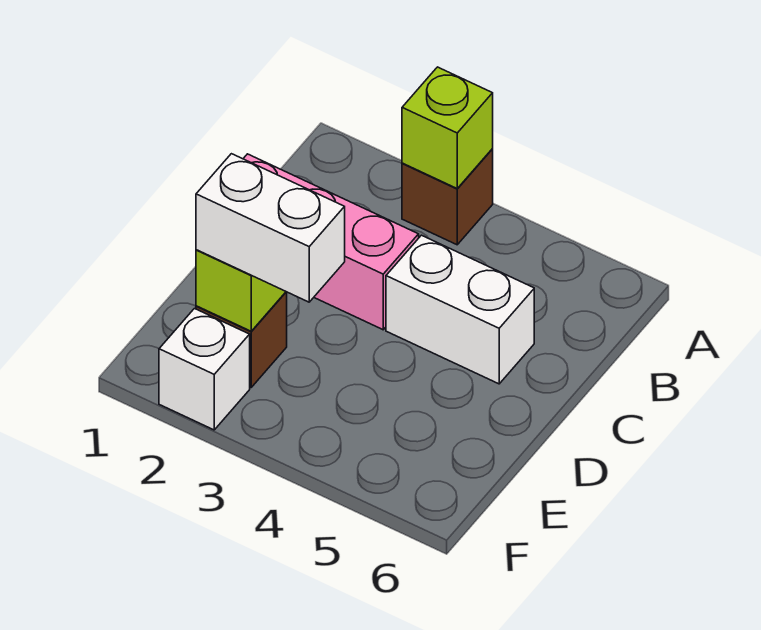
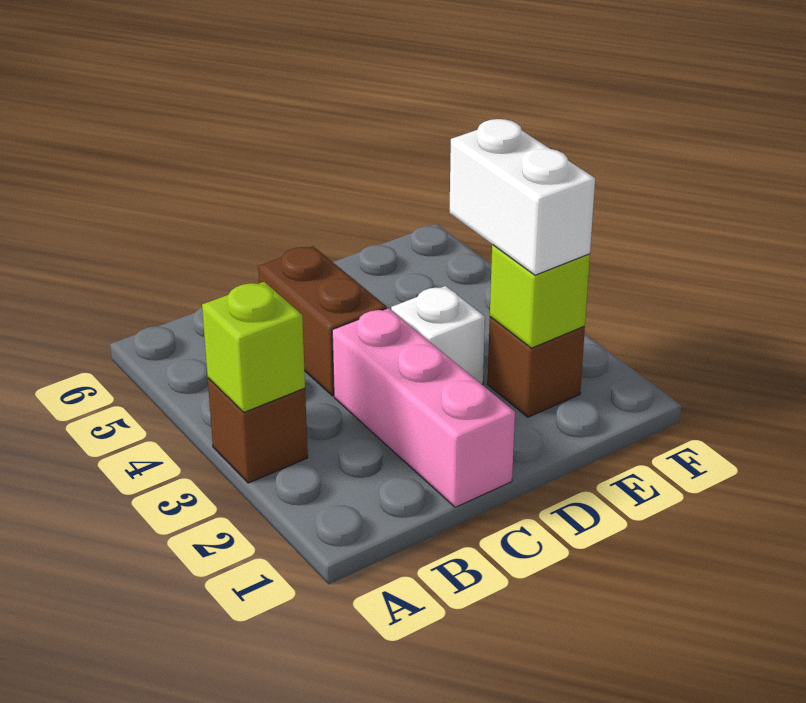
white brick C4:C5 level 1 -> brown brick C4:C5 level 1
white brick F2 level 1 -> white brick D3 level 1

